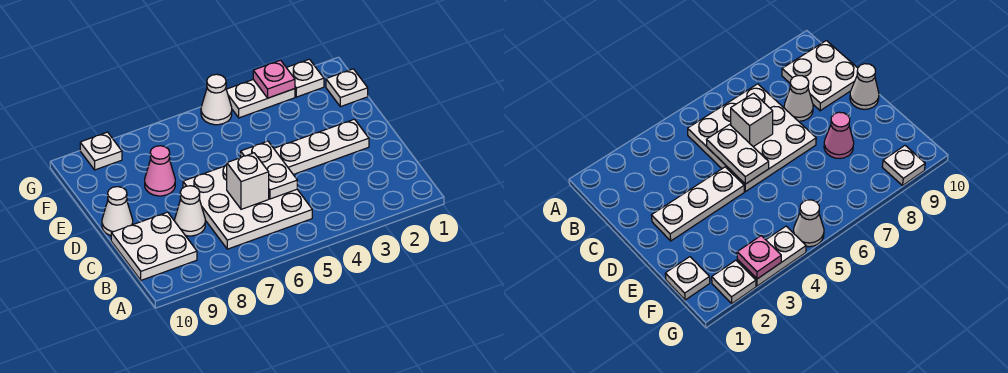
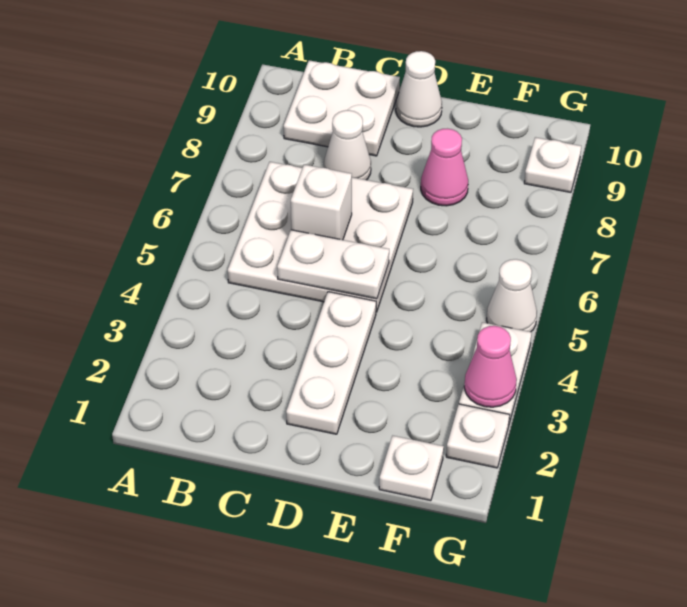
pink plate G3 level 2 -> pink cone G3 level 2

